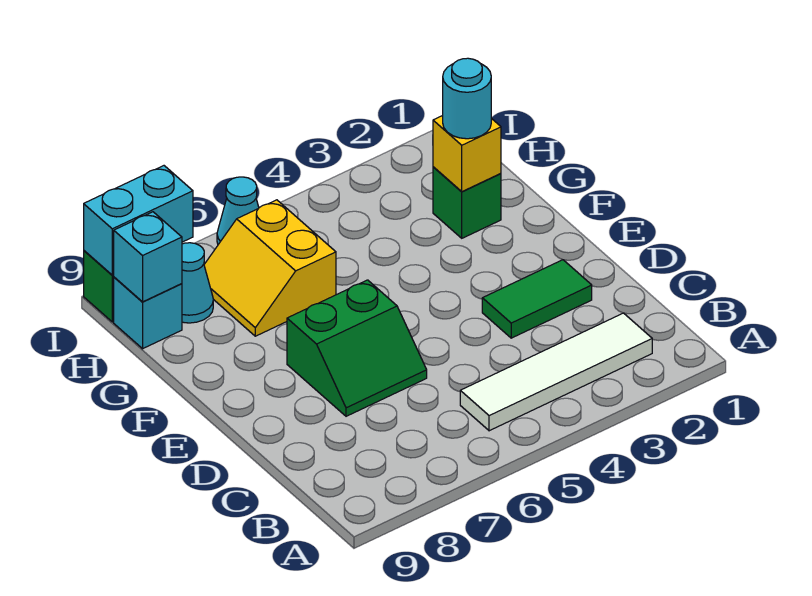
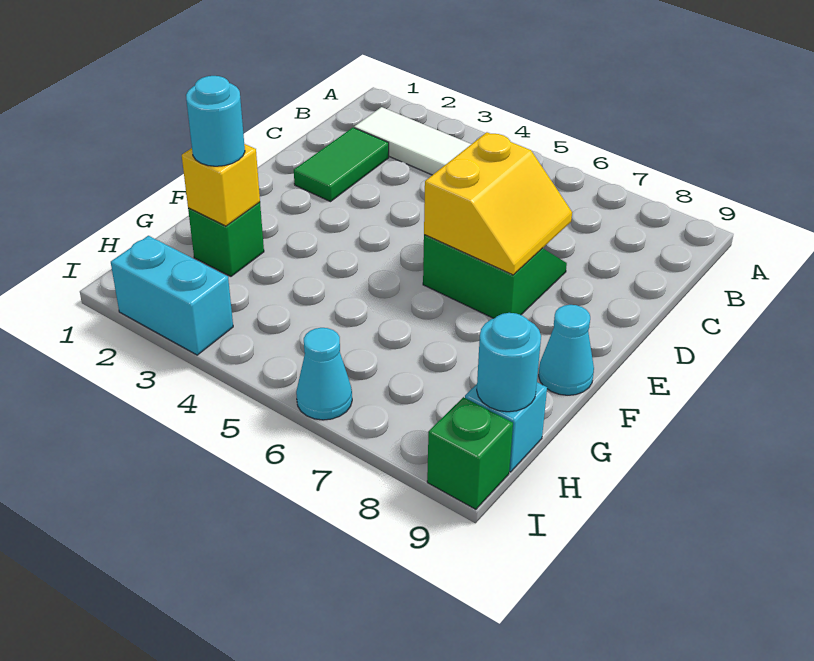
green tile D2:D3 level 1 -> green tile C2:D2 level 1
yellow slope G6:H7 level 1 top 6 -> yellow slope D6:E7 level 2 top 6
cyan cone H8 level 1 -> cyan cone F9 level 1
cyan brick H9 level 2 -> cyan round brick H9 level 2
cyan brick I8:I9 level 2 -> cyan brick I2:I3 level 1

